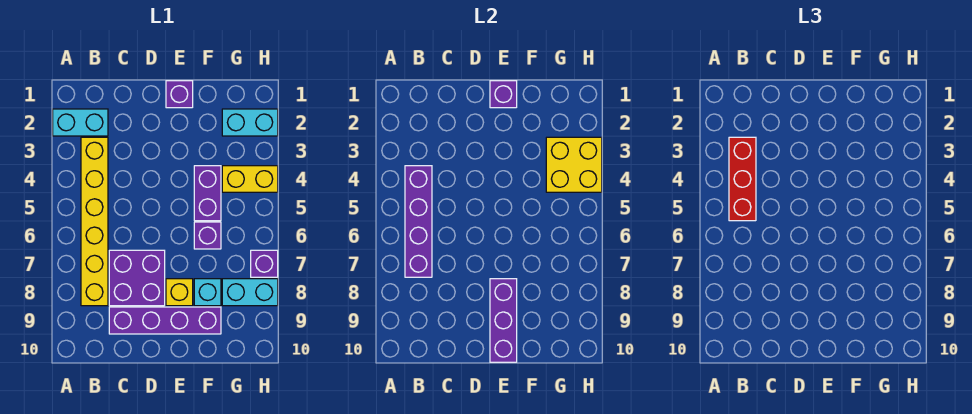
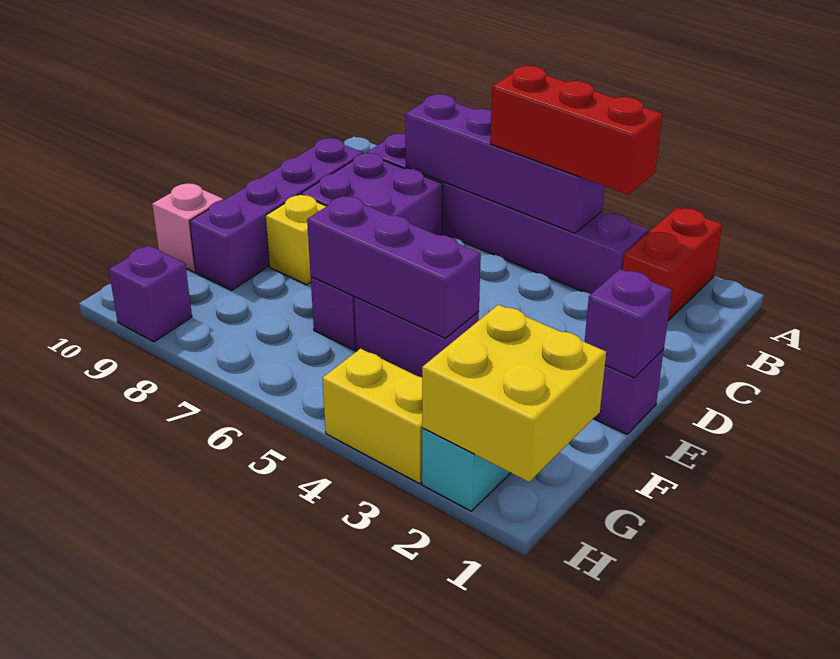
cyan brick A2:B2 level 1 -> red brick A2:B2 level 1
yellow brick B3:B8 level 1 -> purple brick B3:B8 level 1
purple brick E8:E10 level 2 -> purple brick F4:F6 level 2
cyan brick F8 level 1 -> none
none -> pink brick F10 level 1
yellow brick G3:H4 level 2 -> yellow brick G1:H2 level 2
yellow brick G4:H4 level 1 -> yellow brick H3:H4 level 1
cyan brick G8:H8 level 1 -> none
purple brick H7 level 1 -> purple brick H9 level 1

